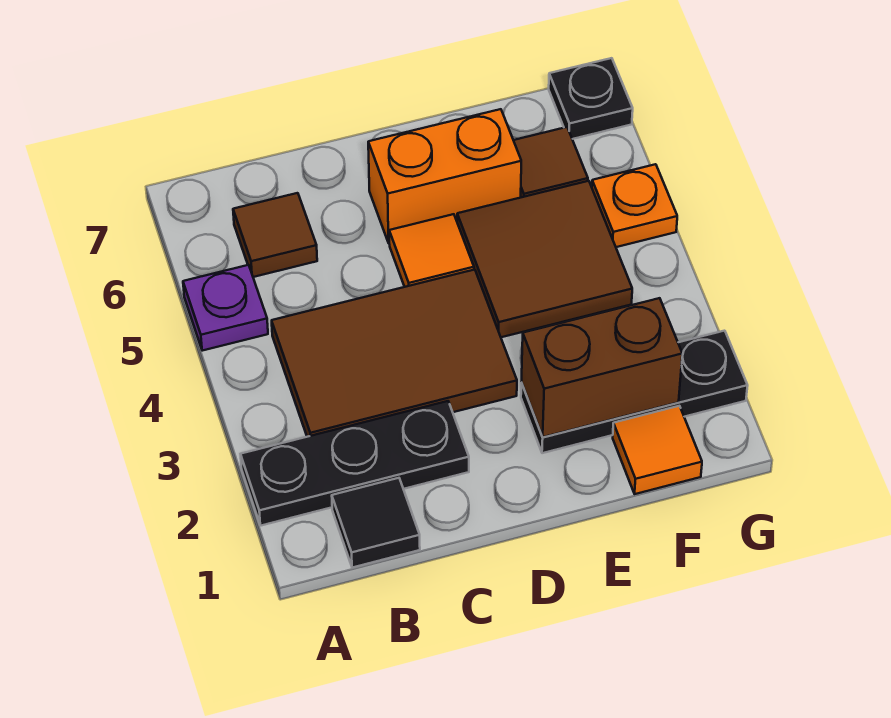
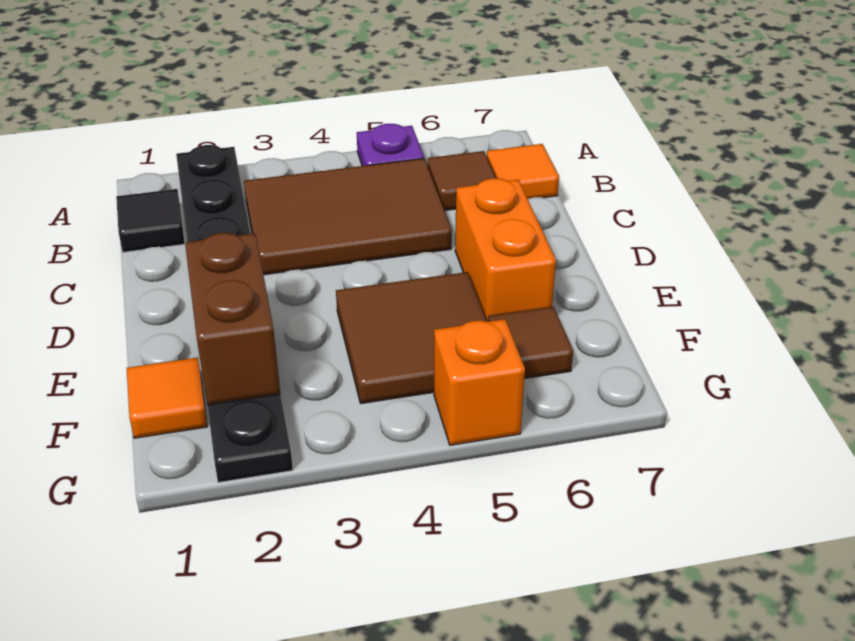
brown tile B3:D4 level 1 -> brown tile B3:C5 level 1
orange tile D5 level 1 -> orange tile B7 level 1
orange plate G5 level 1 -> orange brick G5 level 1
black plate G7 level 1 -> none

